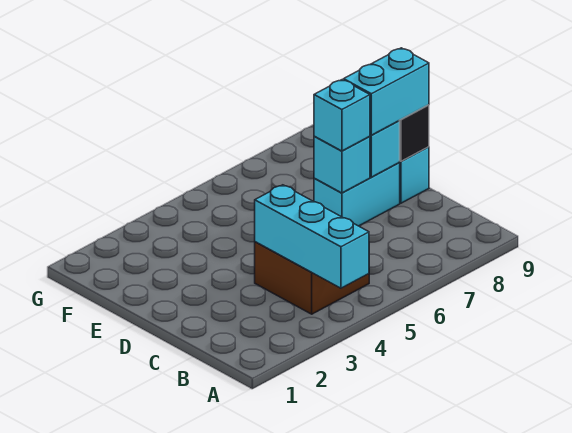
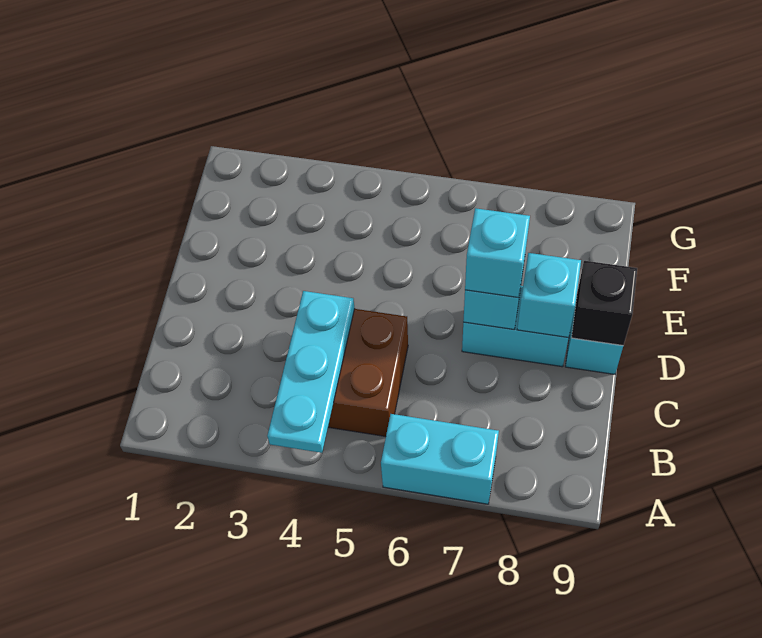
cyan brick A4:C4 level 2 -> cyan plate A4:C4 level 2
cyan brick D8:D9 level 3 -> cyan brick A6:A7 level 1

